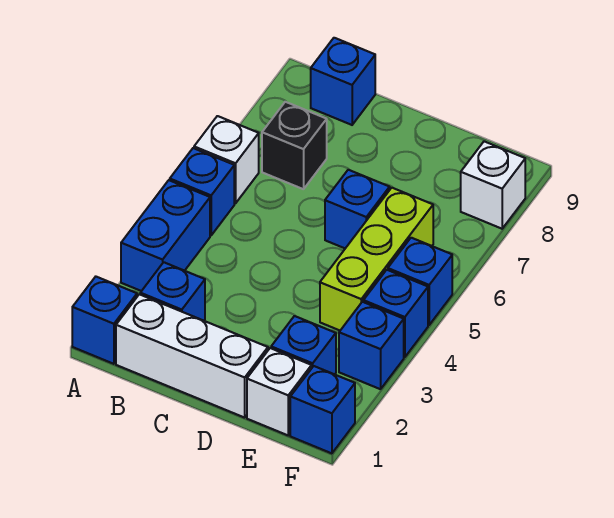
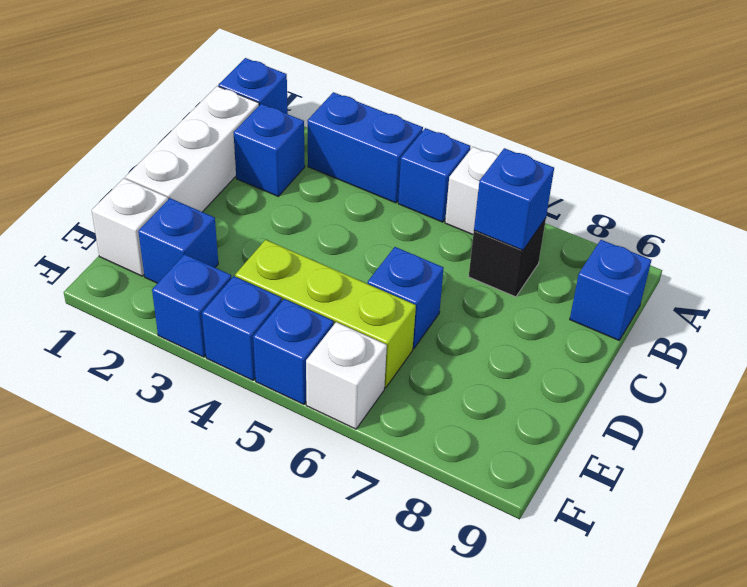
blue brick F1 level 1 -> blue brick B7 level 2
white brick F8 level 1 -> white brick F6 level 1

